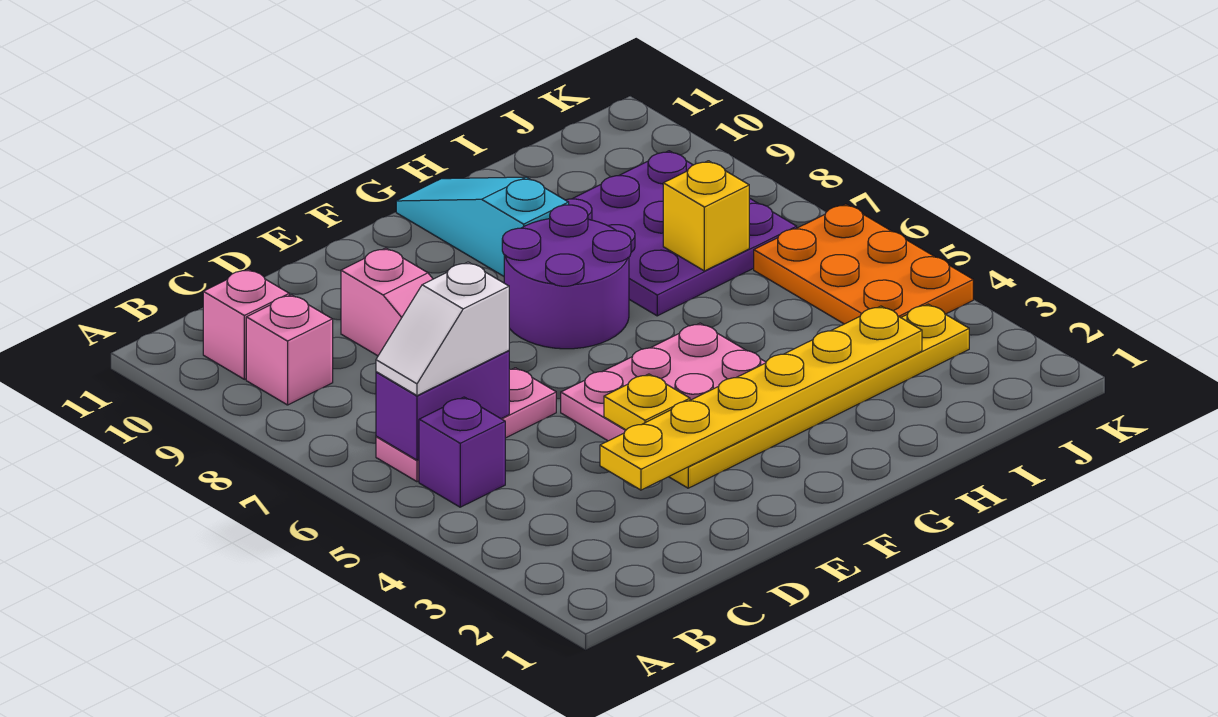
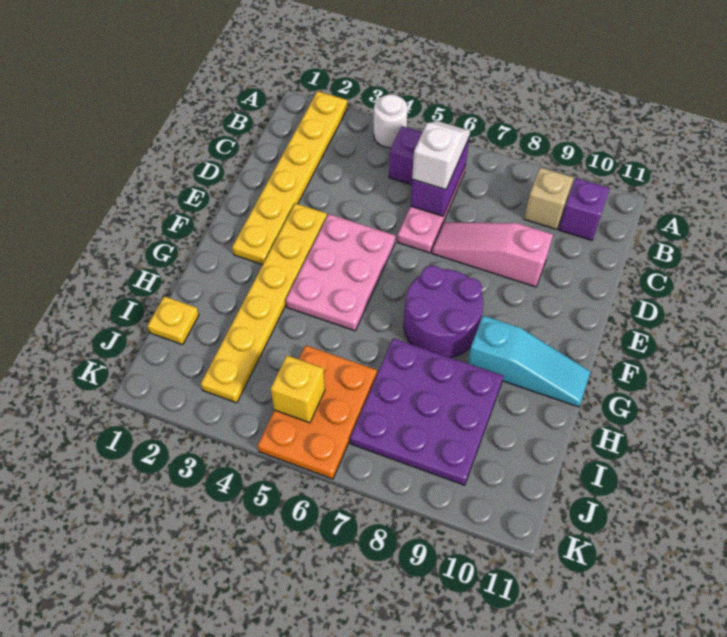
none -> white round brick A4 level 1
pink brick B9 level 1 -> tan brick B9 level 1
pink brick B10 level 1 -> purple brick B10 level 1
yellow plate D3:I3 level 2 -> yellow plate A2:F2 level 1
yellow plate E4 level 2 -> yellow plate I1 level 1
yellow brick I7 level 2 -> yellow brick J5 level 2
orange plate J4:K6 level 1 -> orange plate I5:K6 level 1

